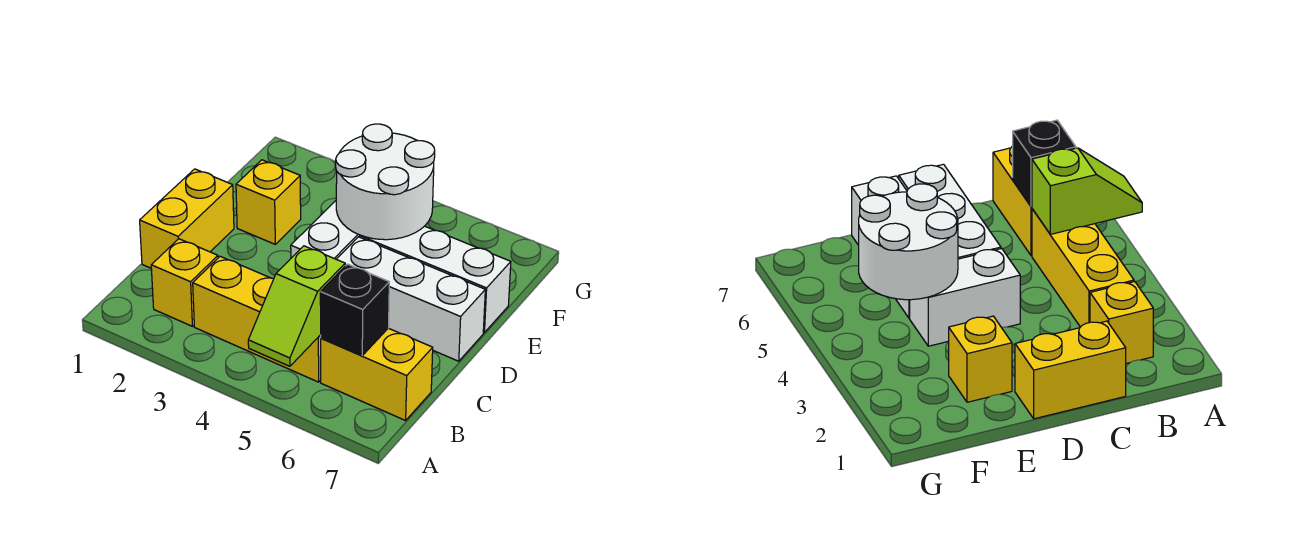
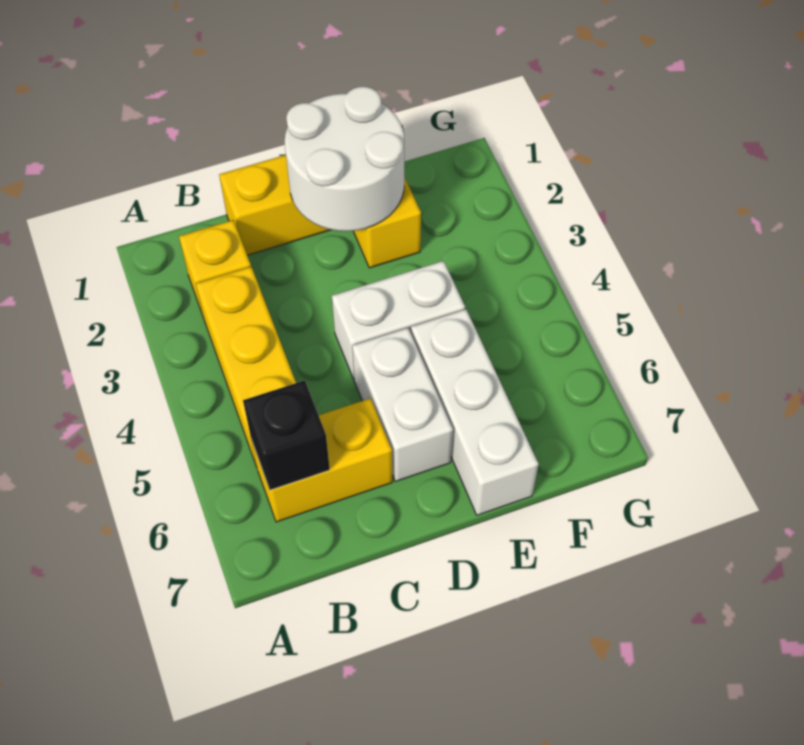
lime slope A5:B5 level 2 top B -> none
yellow brick B6:B7 level 1 -> yellow brick B6:C6 level 1
white brick D5:D7 level 1 -> white brick D5:D6 level 1
white round brick E4:F5 level 2 -> white round brick D1:E2 level 2

